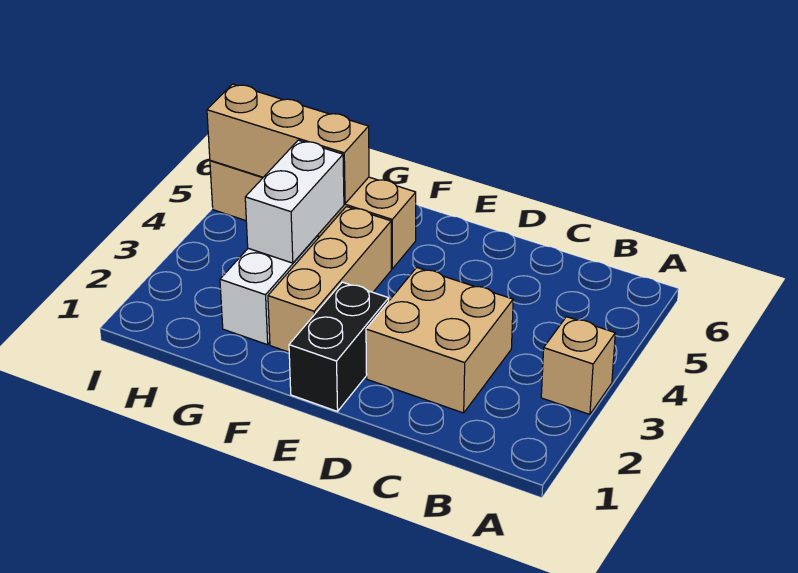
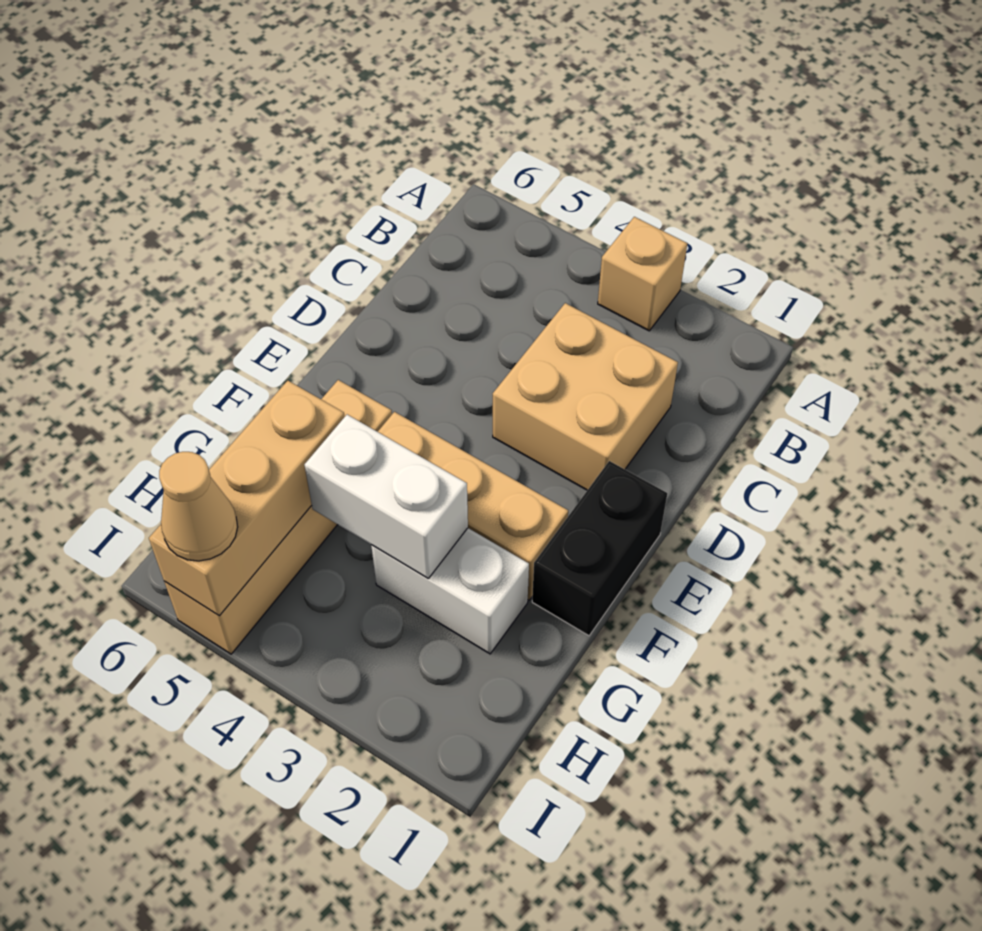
black brick E1:E2 level 1 -> black brick E1:F1 level 1
none -> tan cone I5 level 3

